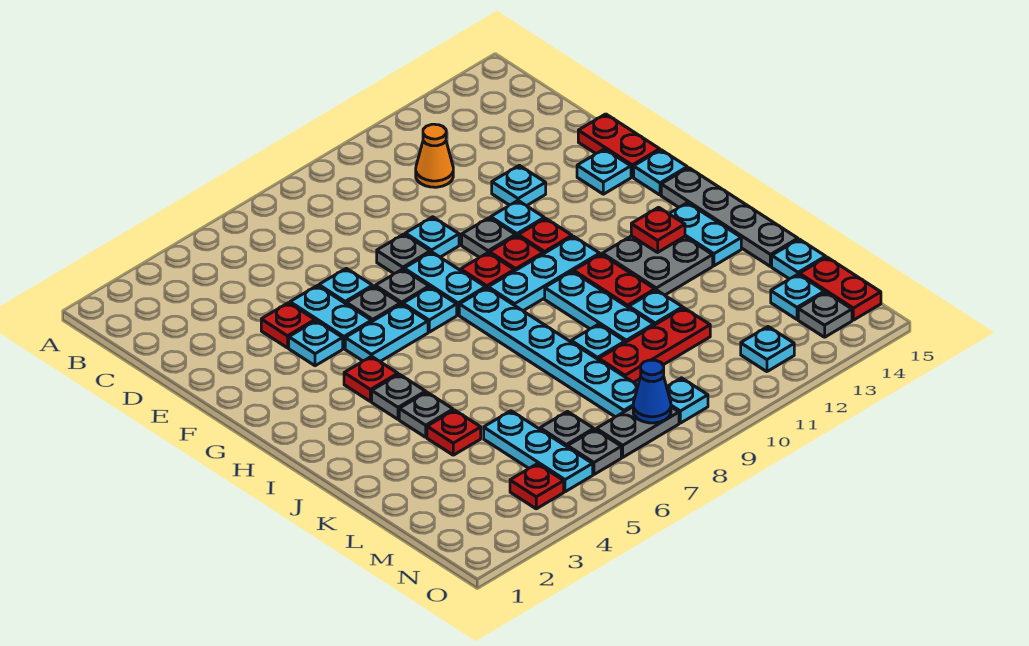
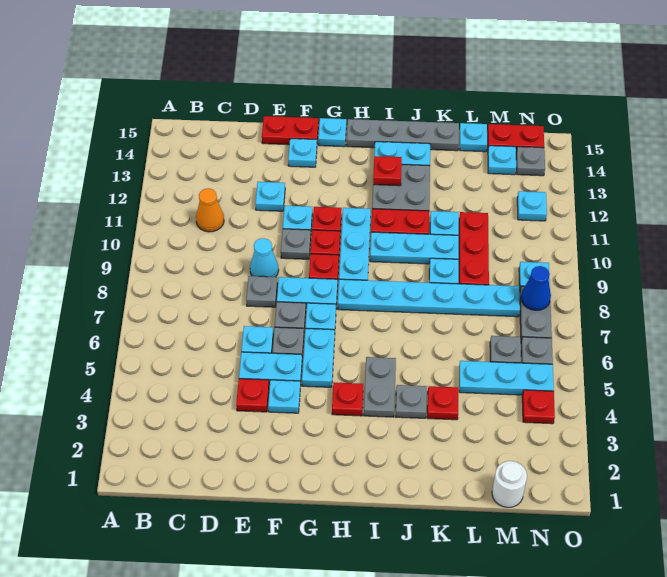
cyan plate E9 level 1 -> cyan cone E9 level 1
grey plate I4 level 1 -> grey plate I4:I5 level 1
none -> white round brick M1 level 1

